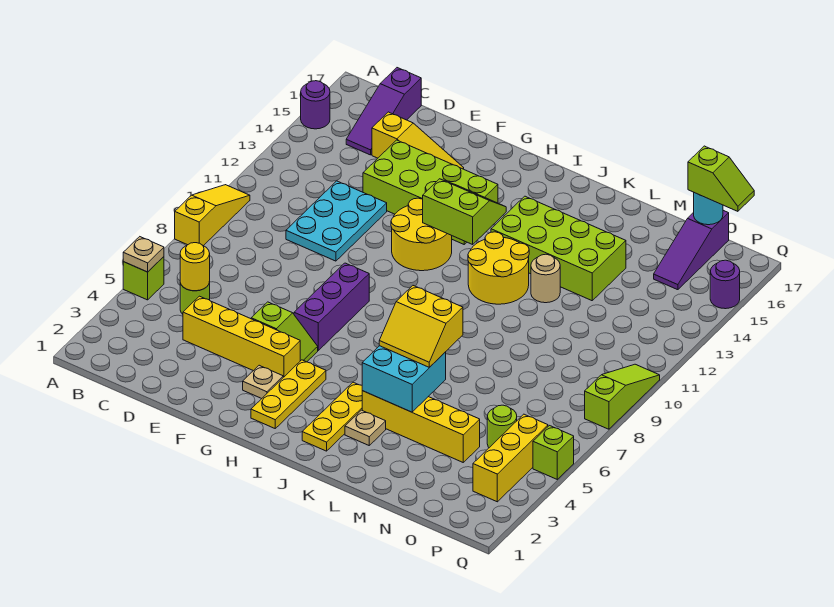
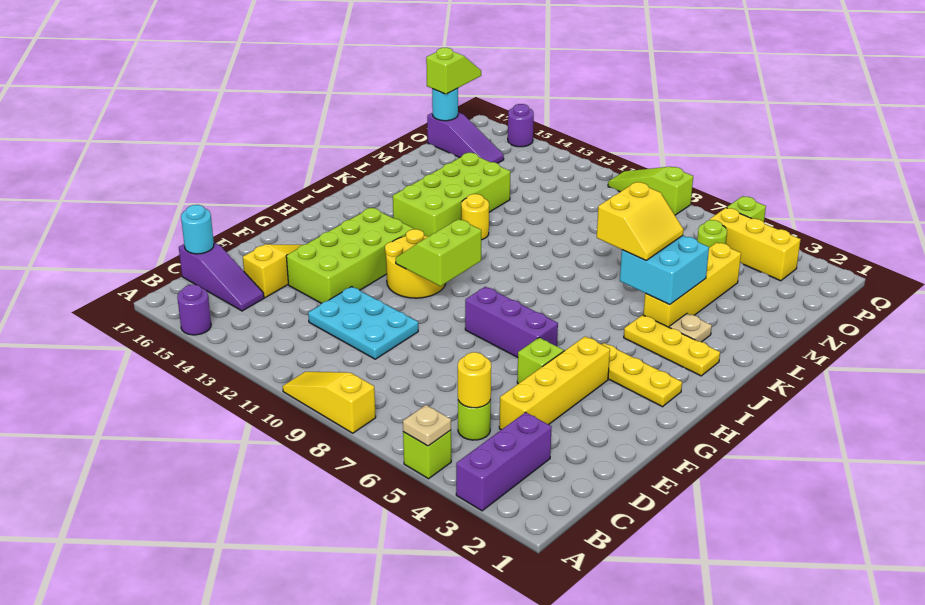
none -> purple brick A3:C3 level 1
none -> cyan round brick C17 level 2
tan plate G3 level 1 -> none
lime slope H12:I13 level 2 top 12 -> lime slope G10:H11 level 2 top 10
yellow round brick J11:K12 level 1 -> yellow round brick K12 level 1
tan round brick L12 level 1 -> none

